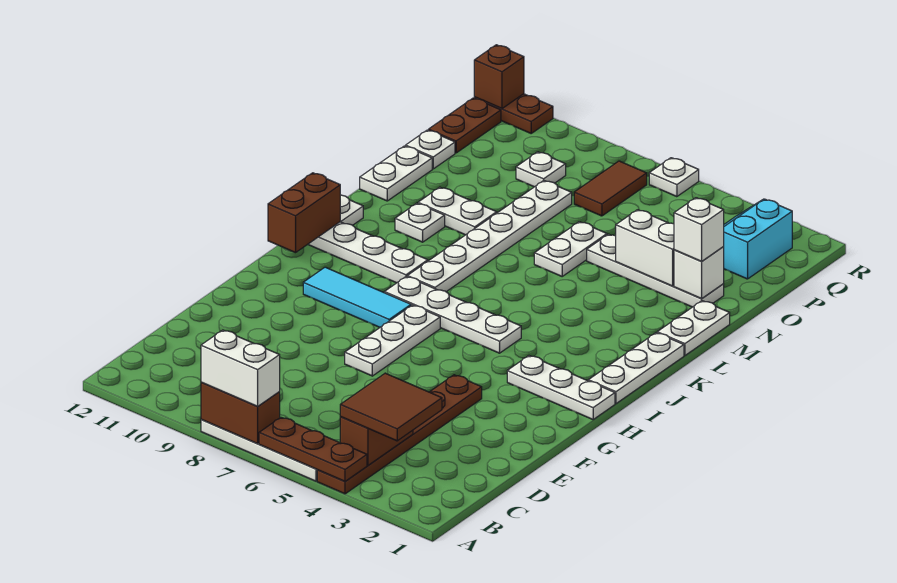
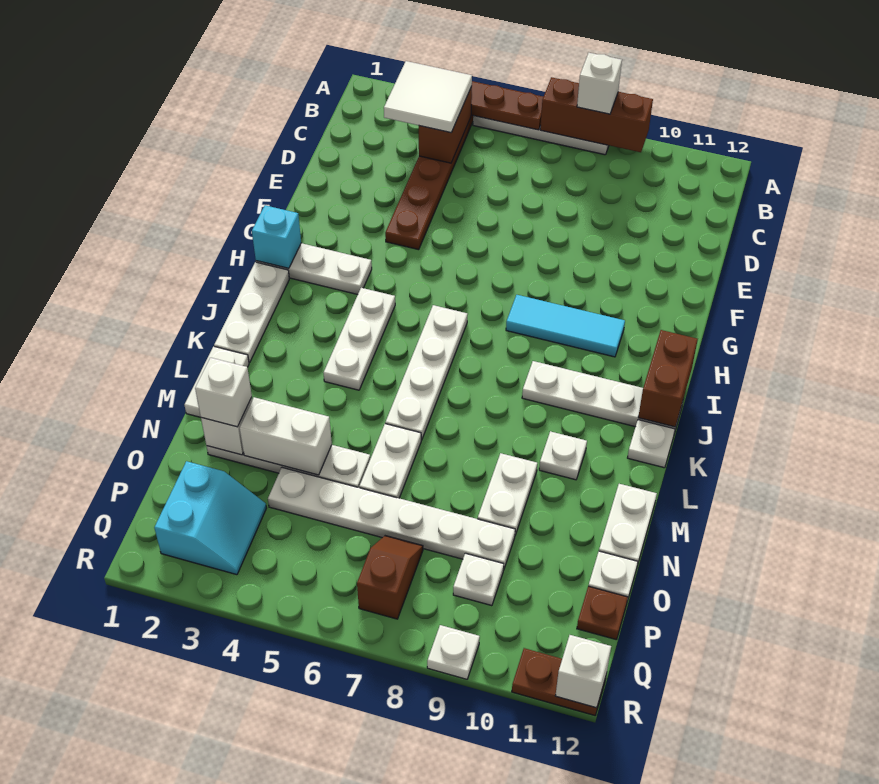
brown brick A7:A8 level 2 -> brown brick A7:A9 level 2
white brick A7:A8 level 3 -> white brick A8 level 3
brown tile B3:C4 level 3 -> white tile B3:C4 level 3
white plate F7:H7 level 1 -> white plate I4:K4 level 1
none -> cyan brick H1 level 2
white plate I5:I8 level 1 -> white plate I6:L6 level 1
white plate J8:O8 level 1 -> white plate O4:O9 level 1
white plate M9:M10 level 1 -> white plate M9:N9 level 1
brown tile P7:Q7 level 1 -> brown slope P7:Q7 level 1 top Q
brown plate P12:Q12 level 1 -> brown plate P12 level 1
white plate R6 level 1 -> white plate R9 level 1
brown brick R12 level 2 -> white brick R12 level 2

